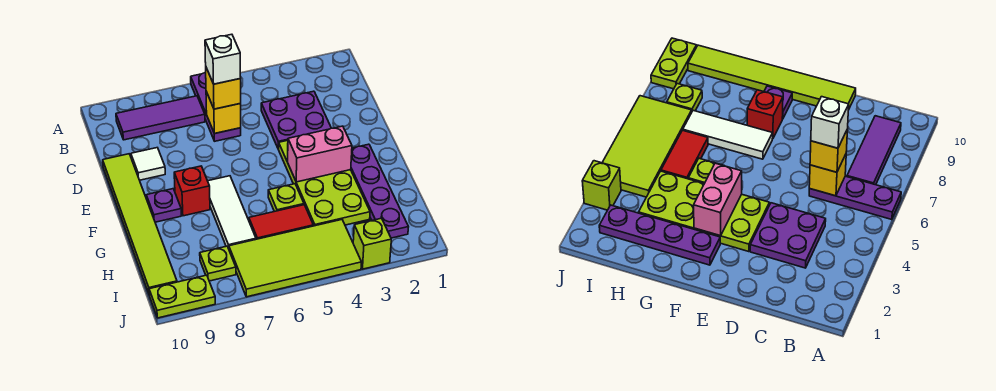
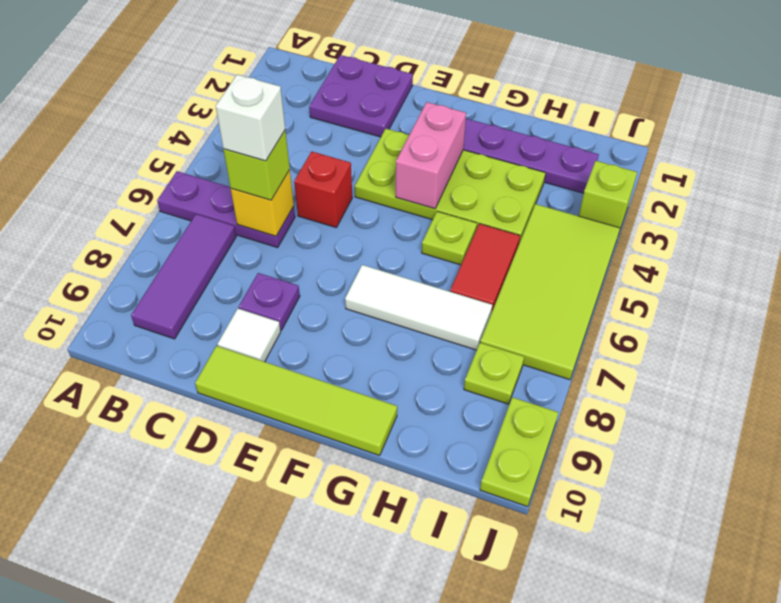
purple plate C3:D4 level 1 -> purple plate C1:D2 level 1
yellow brick C6 level 3 -> lime brick C6 level 3
lime tile D10:I10 level 1 -> lime tile D10:G10 level 1
red brick F8 level 1 -> red brick D5 level 1
purple plate F9 level 1 -> purple plate D8 level 1

